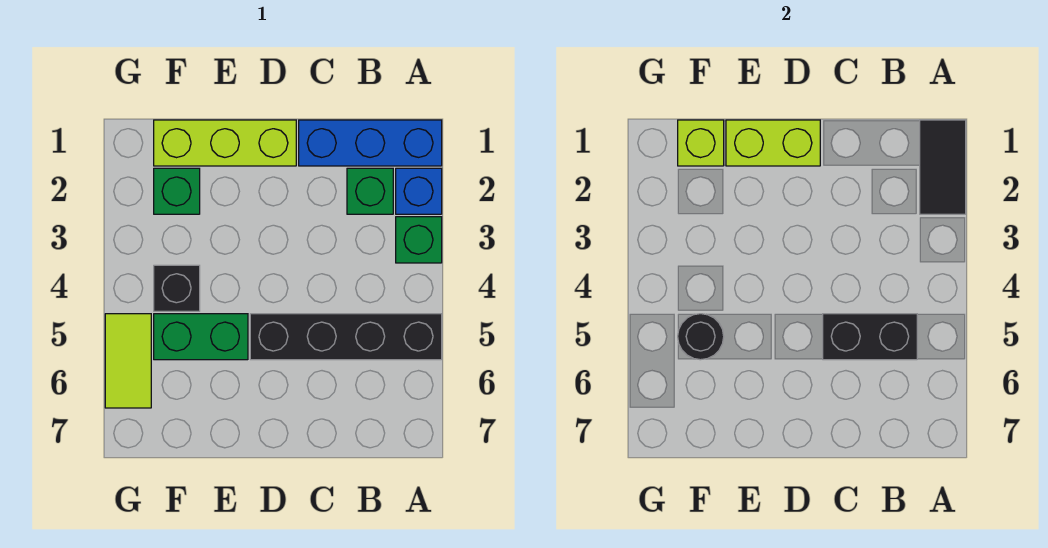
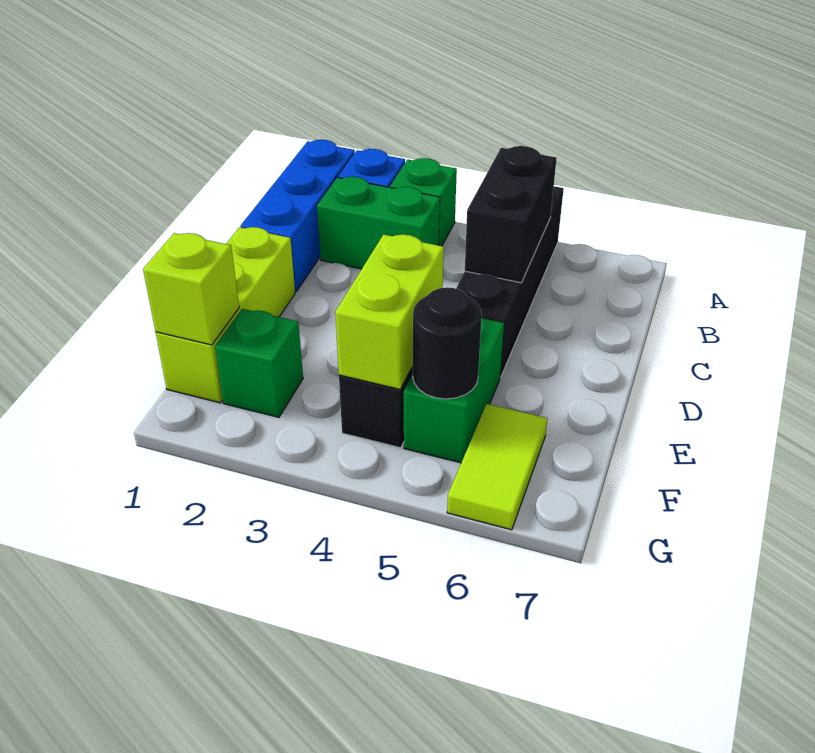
black tile A1:A2 level 2 -> none
green brick B2 level 1 -> green brick B2:B3 level 1
lime brick D1:E1 level 2 -> lime brick E4:F4 level 2
lime tile G5:G6 level 1 -> lime tile F6:G6 level 1

